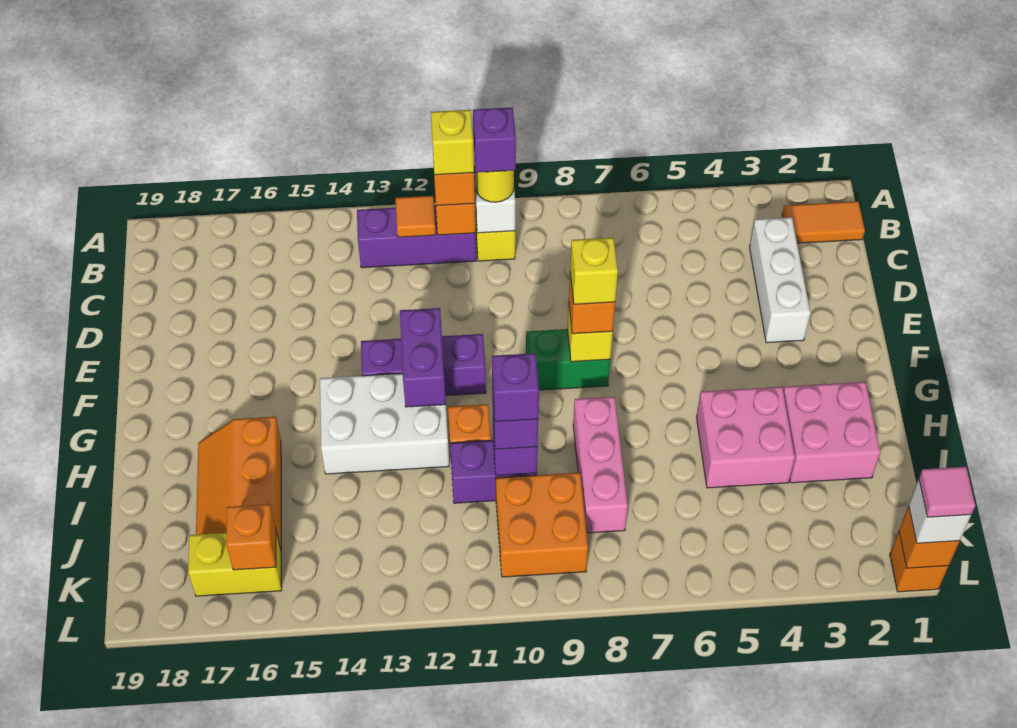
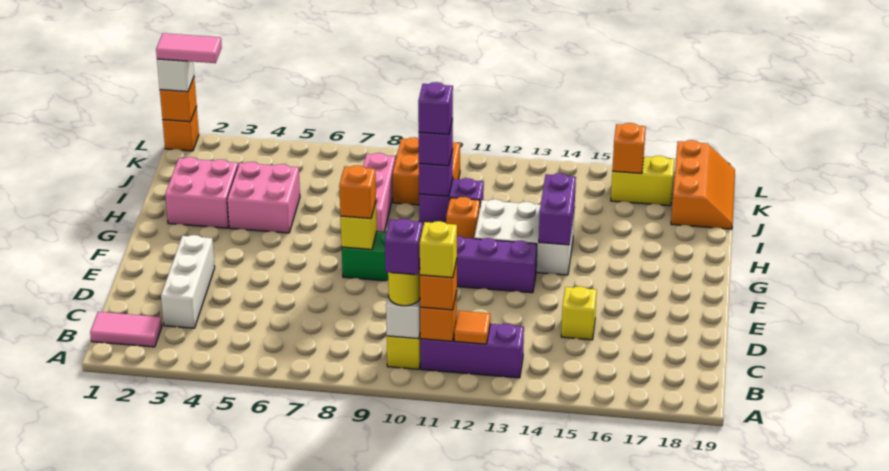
orange tile B1:B2 level 1 -> pink tile B1:B2 level 1
yellow brick F8 level 4 -> yellow brick D15 level 1
purple brick F12:G12 level 2 -> purple brick G14:H14 level 2
orange slope H16:J17 level 1 top 16 -> orange slope J18:L19 level 1 top 18
pink tile L1 level 4 -> pink tile L1:L2 level 4

